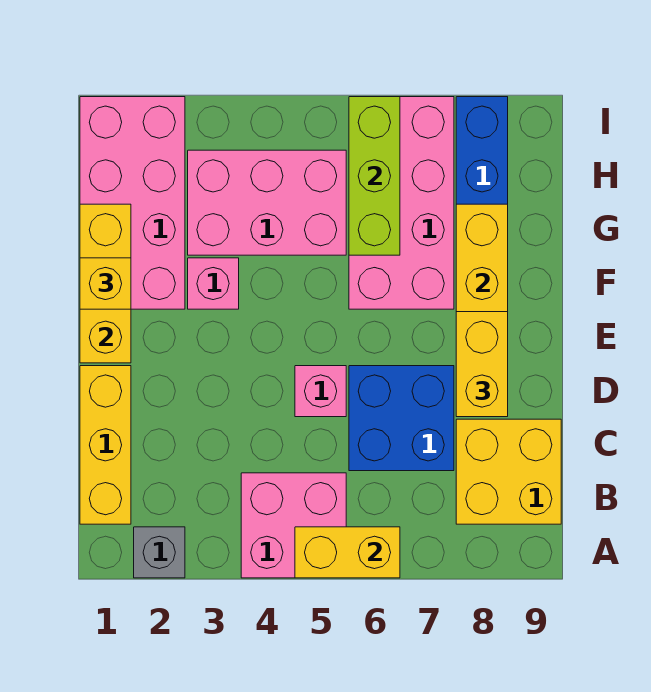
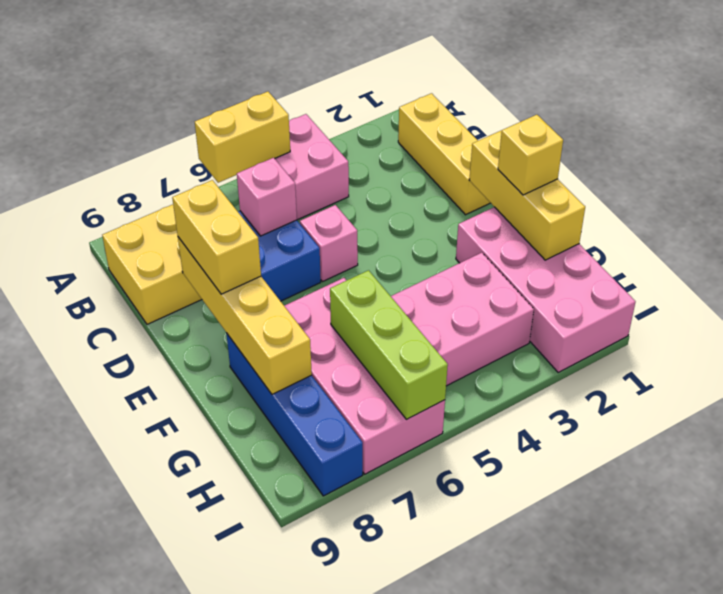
grey brick A2 level 1 -> none
pink brick F3 level 1 -> pink brick C6 level 2

